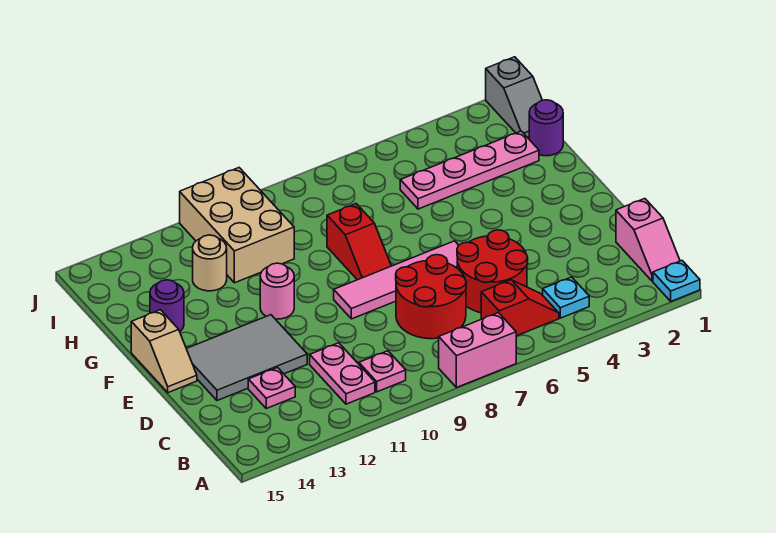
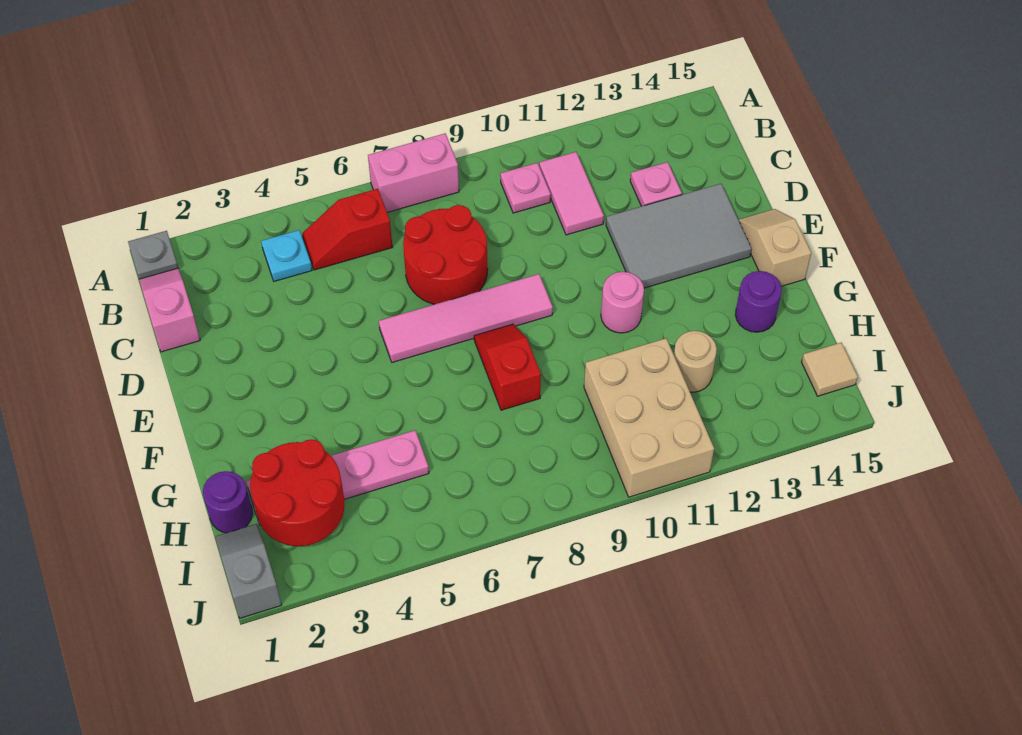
cyan plate A1 level 1 -> grey plate A1 level 1
pink plate B11:C11 level 1 -> pink tile B11:C11 level 1
red round brick C5:D6 level 1 -> red round brick H2:I3 level 2
none -> tan tile I15 level 1

